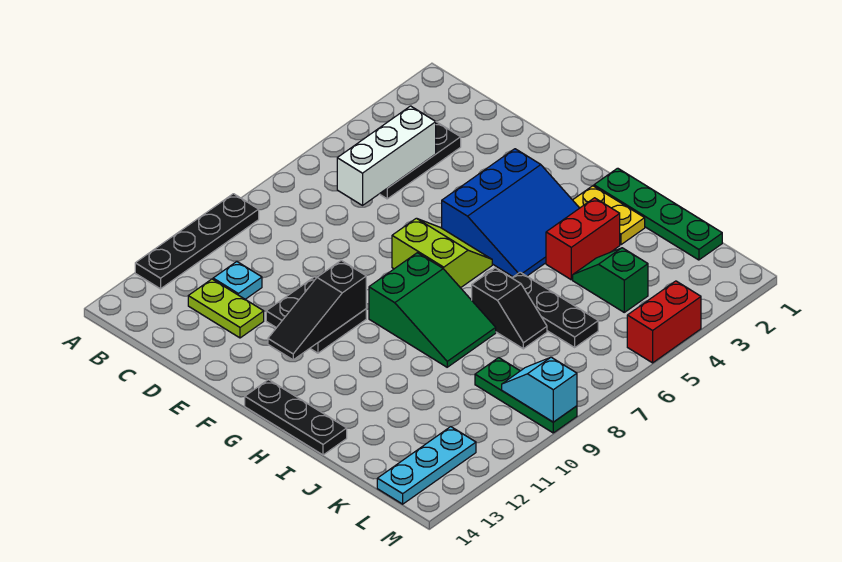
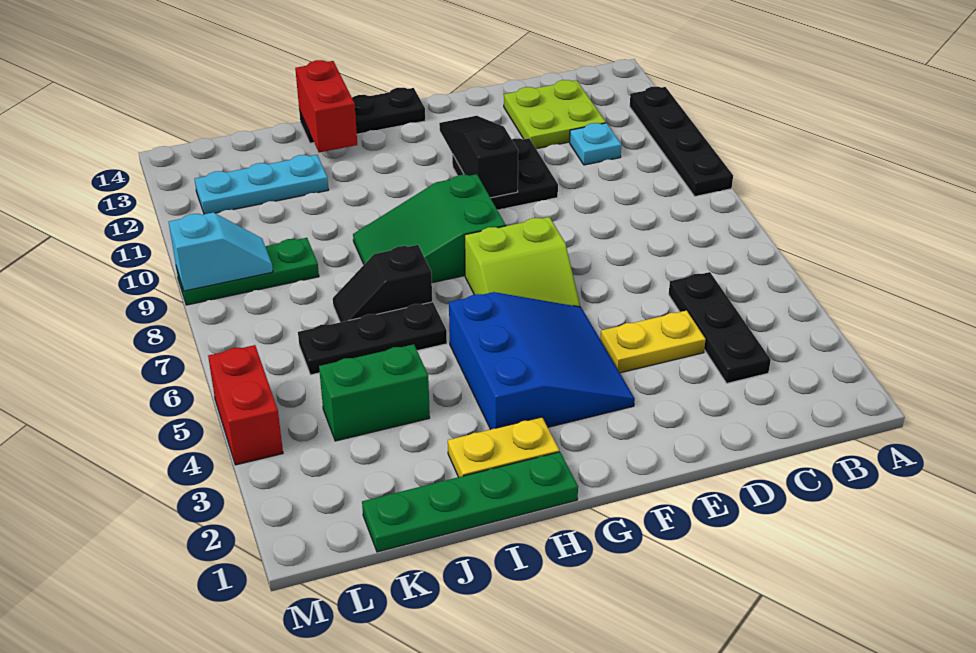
white brick C4:C6 level 2 -> none
lime plate C12:D12 level 1 -> lime plate C12:D13 level 1
none -> yellow plate D4:E4 level 1
blue slope F3:H5 level 1 top F -> blue slope F3:H5 level 1 top H
red brick I3:I4 level 1 -> red brick I13:I14 level 2
green slope J4:K4 level 1 top K -> green brick J4:K4 level 1
cyan plate L12:L14 level 1 -> cyan plate J12:L12 level 1

